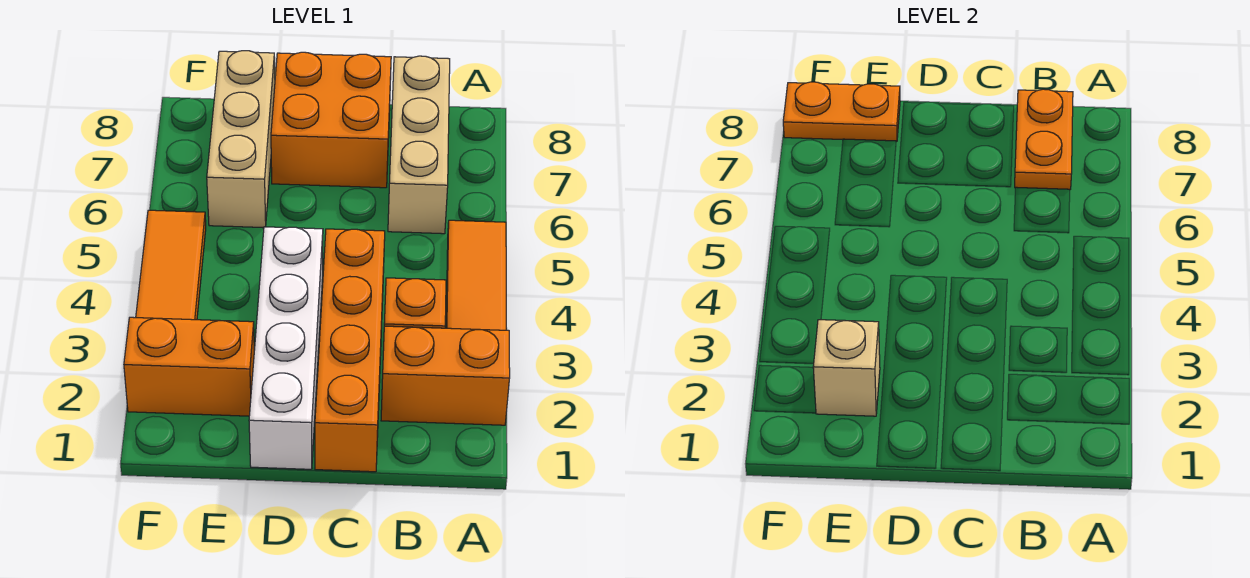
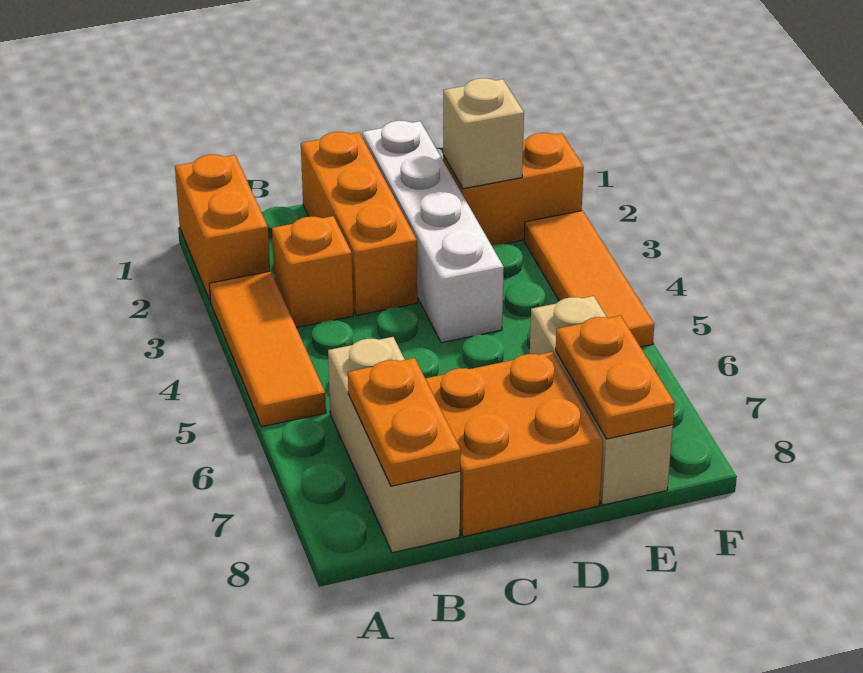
orange brick A2:B2 level 1 -> orange brick A1:A2 level 1
orange brick C1:C4 level 1 -> orange brick C1:C3 level 1
orange plate E8:F8 level 2 -> orange plate E7:E8 level 2

